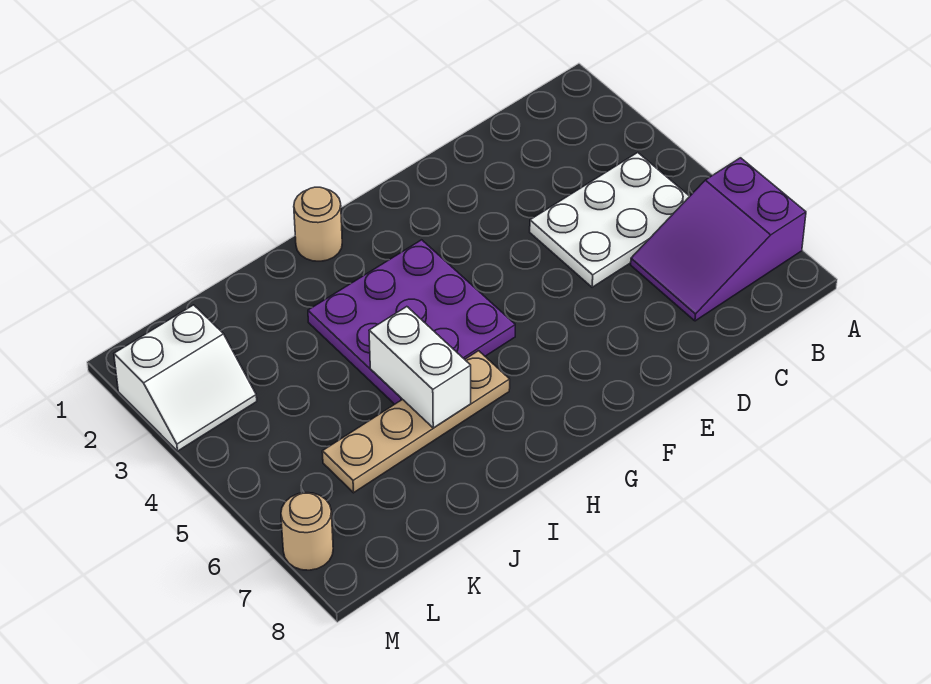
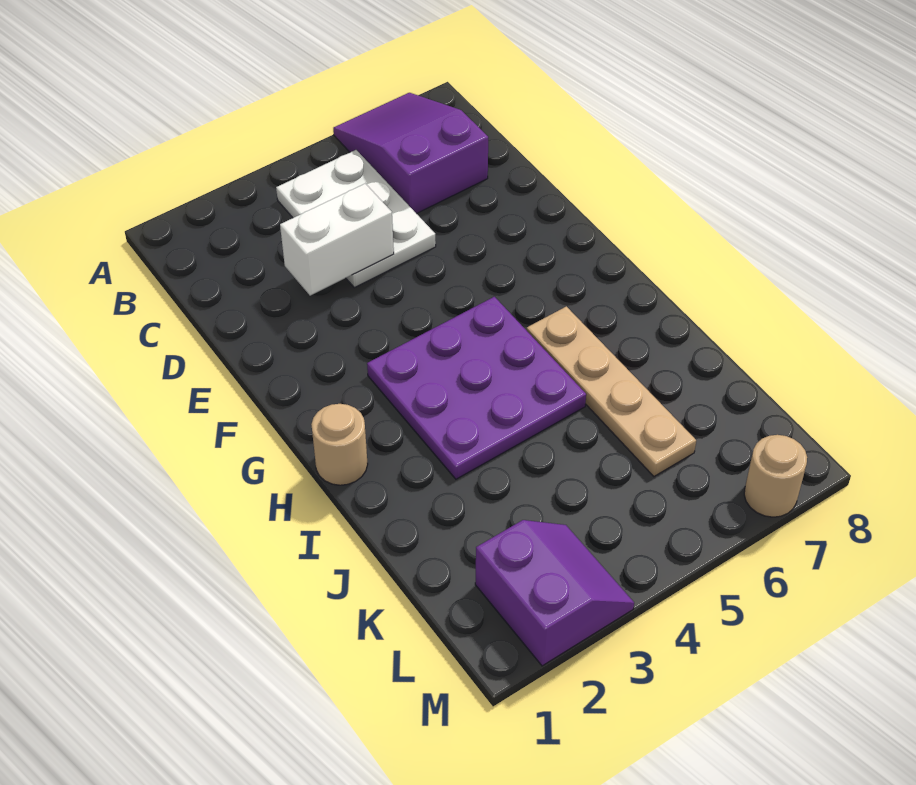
purple slope A6:C7 level 1 top A -> purple slope A6:C7 level 1 top C
white brick I5:I6 level 2 -> white brick D3:D4 level 2
white slope L2:M3 level 1 top 2 -> purple slope L2:M3 level 1 top 2

